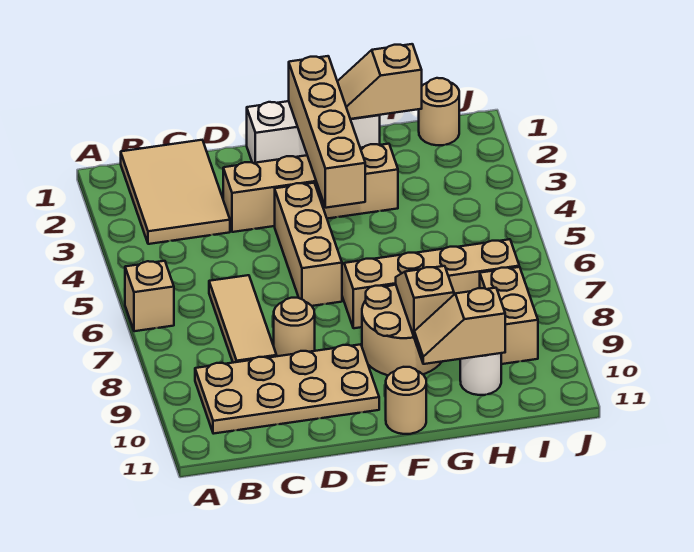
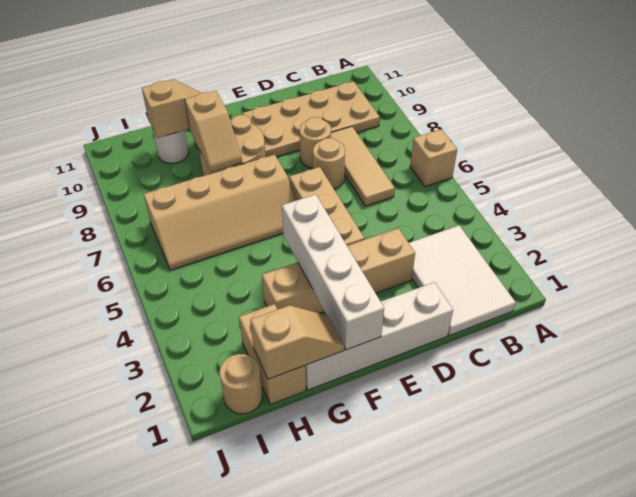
tan tile B1:C3 level 1 -> white tile B1:C3 level 1
white brick E1:G1 level 1 -> white brick D1:G1 level 1
tan brick F1:F4 level 2 -> white brick F1:F4 level 2
tan round brick F11 level 1 -> tan round brick D7 level 1
tan brick I8:I9 level 1 -> tan brick H1:H2 level 1

